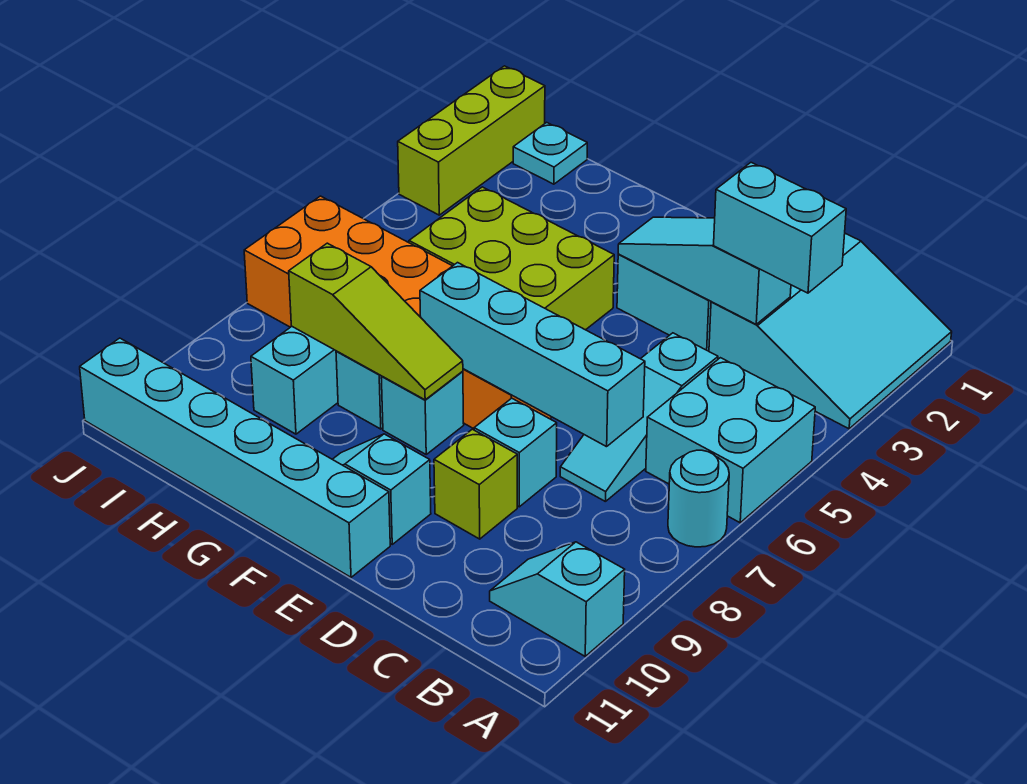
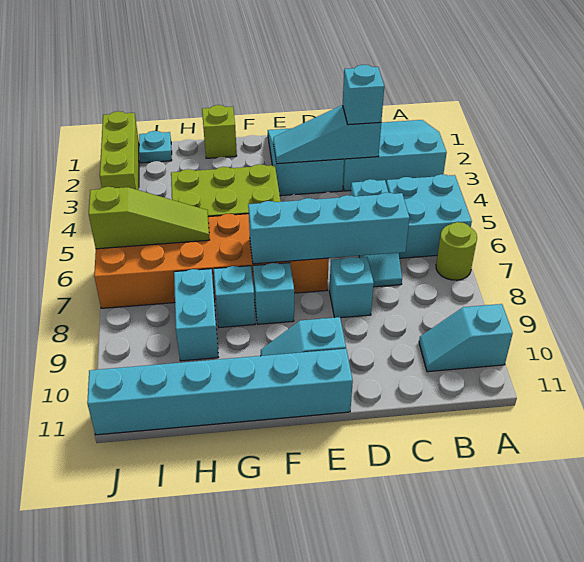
cyan slope A1:C3 level 1 top C -> cyan slope A1:C3 level 1 top 3
cyan round brick A7 level 1 -> lime round brick A7 level 1
cyan brick B3:C3 level 3 -> cyan brick C3 level 3
lime brick D9 level 1 -> lime brick G1 level 1
lime slope F8:H8 level 2 top H -> lime slope H6:J6 level 2 top J

